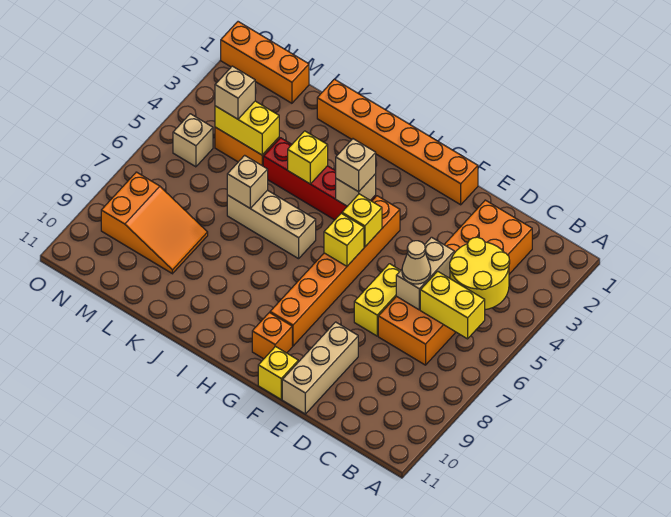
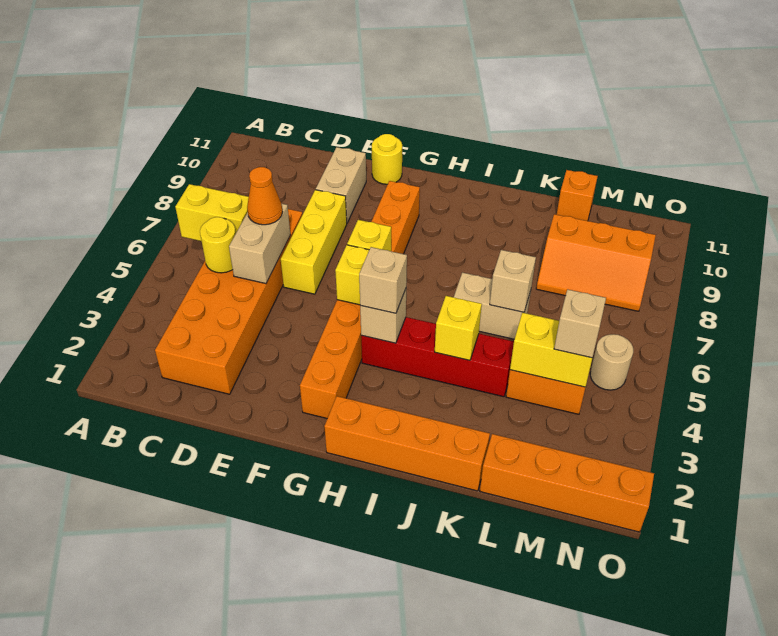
yellow round brick B4:C5 level 2 -> yellow round brick C5 level 2
tan cone D6 level 3 -> orange cone D6 level 3
yellow brick E6:E7 level 1 -> yellow brick E6:E8 level 1
tan brick E9:E11 level 1 -> tan brick E9:E10 level 1
orange brick F1:K1 level 1 -> orange brick H1:K1 level 1
yellow brick F11 level 1 -> yellow round brick F11 level 1
orange brick G4:G9 level 1 -> orange brick G2:G9 level 1
orange brick G10 level 1 -> orange brick L11 level 1
tan brick I6:K6 level 1 -> tan brick J6:K6 level 1
orange slope L8:N9 level 1 top N -> orange slope L8:N9 level 1 top 9
orange brick M1:O1 level 1 -> orange brick L1:O1 level 1
tan brick N5 level 1 -> tan round brick N5 level 1

